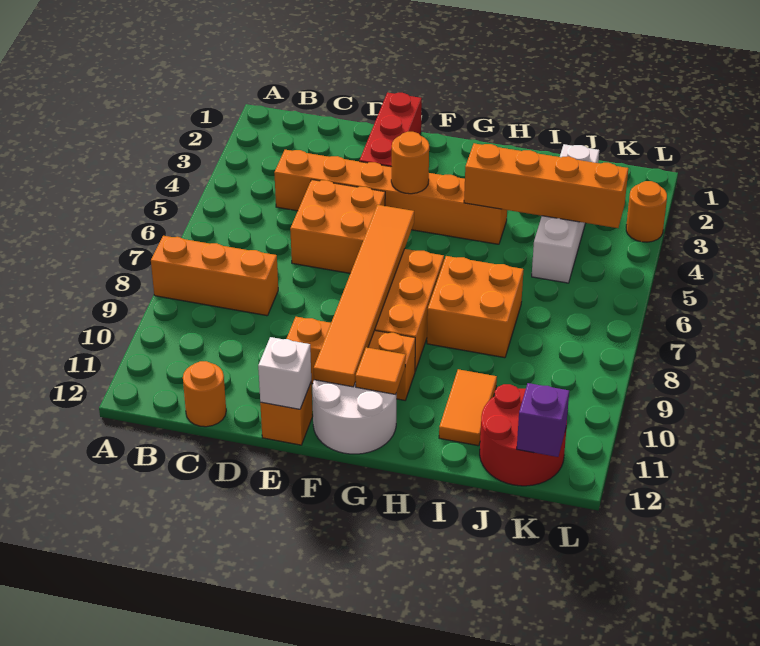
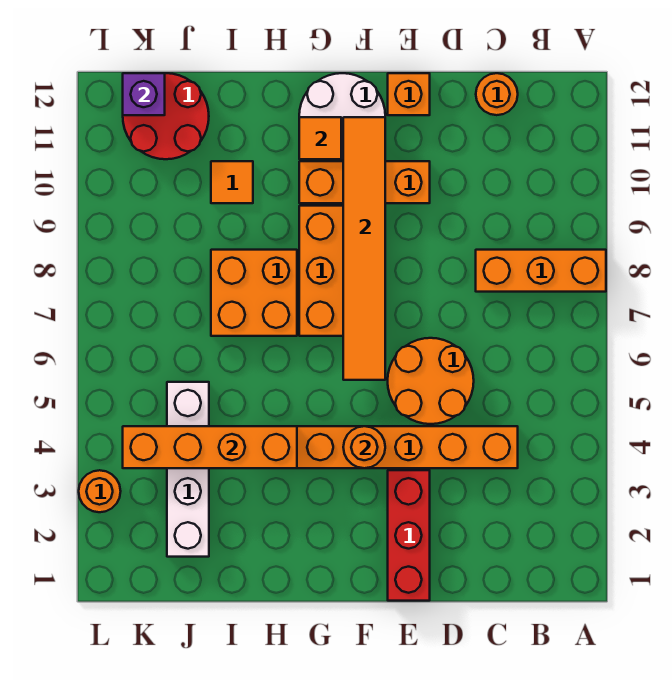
orange brick D5:E6 level 1 -> orange round brick D5:E6 level 1
white brick E12 level 2 -> none
orange tile I10:I11 level 1 -> orange tile I10 level 1

